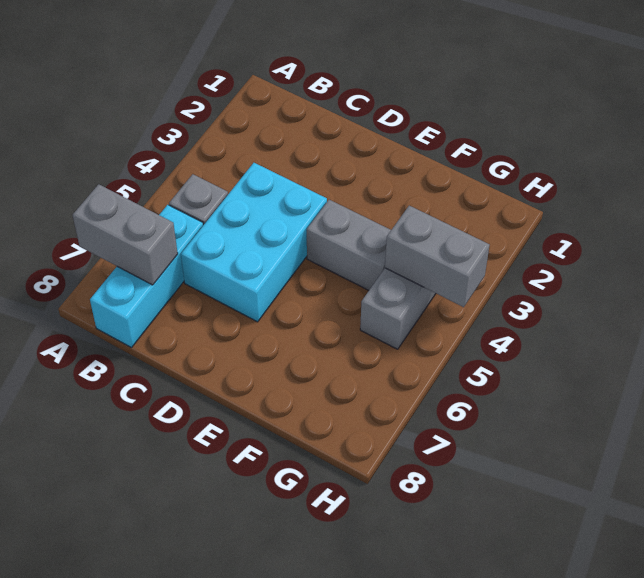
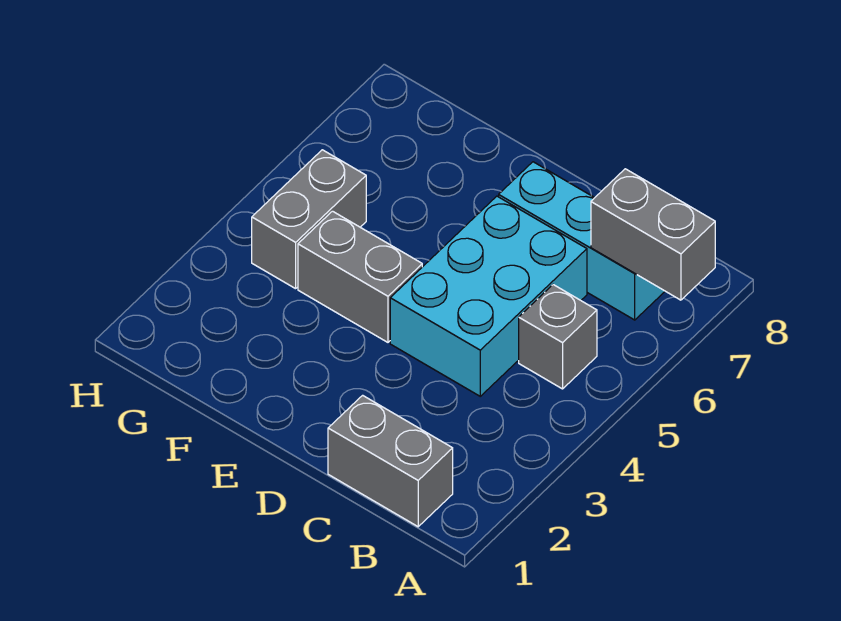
cyan brick B6:B8 level 1 -> cyan brick B7:D7 level 1
grey brick G4:H4 level 2 -> grey brick B1:C1 level 1

